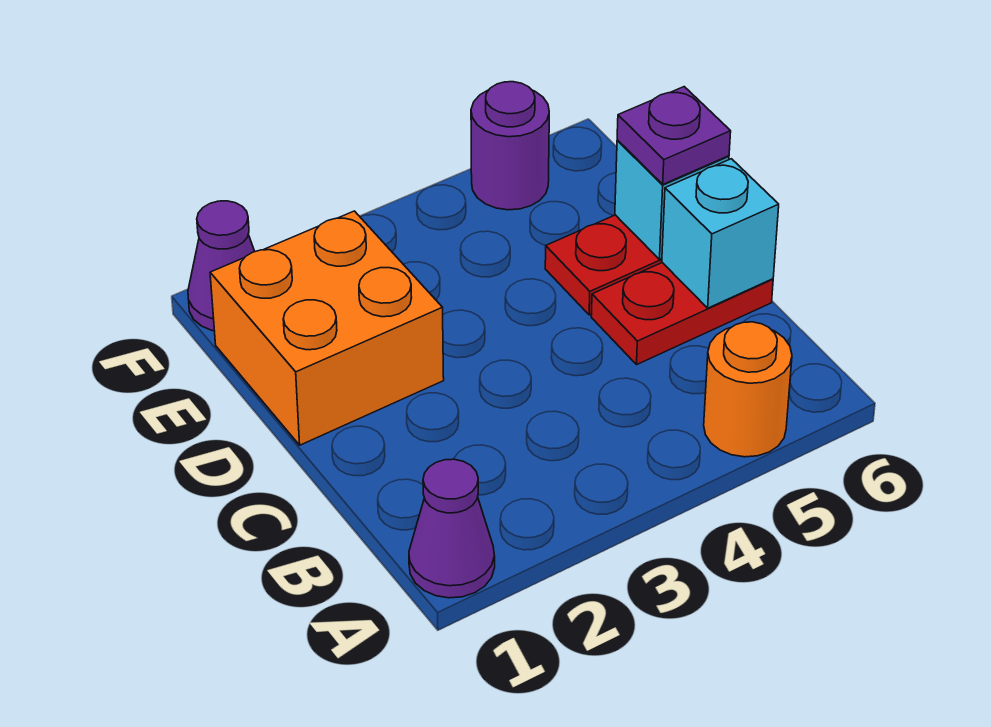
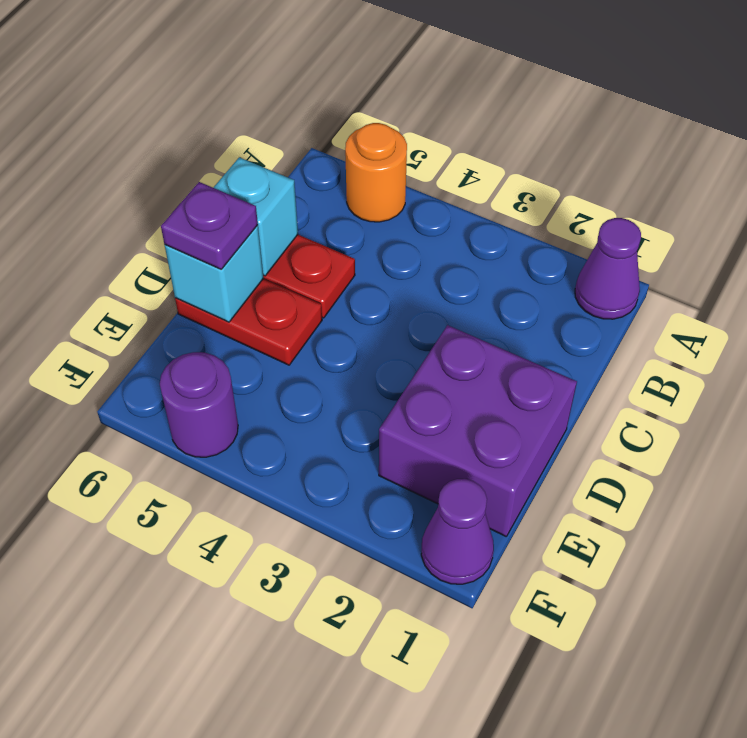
orange brick D1:E2 level 1 -> purple brick D1:E2 level 1

